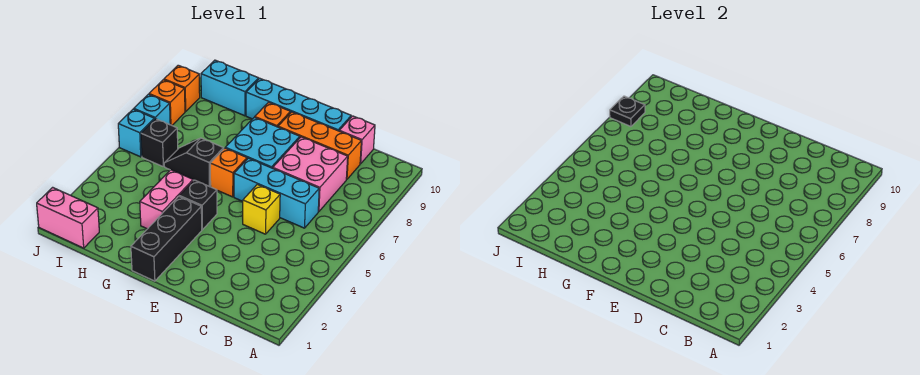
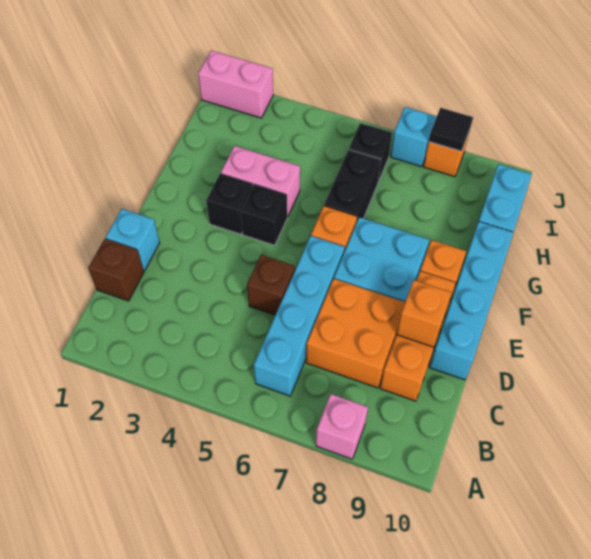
none -> brown brick C1 level 1
cyan brick C6:E6 level 1 -> cyan brick B6:E6 level 1
pink brick C7:D8 level 1 -> orange brick C7:D8 level 1
pink brick C10 level 1 -> pink brick A8 level 1
yellow brick D5 level 1 -> brown brick D5 level 1
black brick F1:F3 level 1 -> black brick F3 level 1
black slope G6:H6 level 1 top G -> black brick G6:H6 level 1
pink brick I1:J1 level 1 -> pink brick J1:J2 level 1
cyan brick J6 level 1 -> cyan brick D1 level 1
black plate J8 level 2 -> black tile J8 level 2
orange brick J9 level 1 -> orange brick D9 level 2

